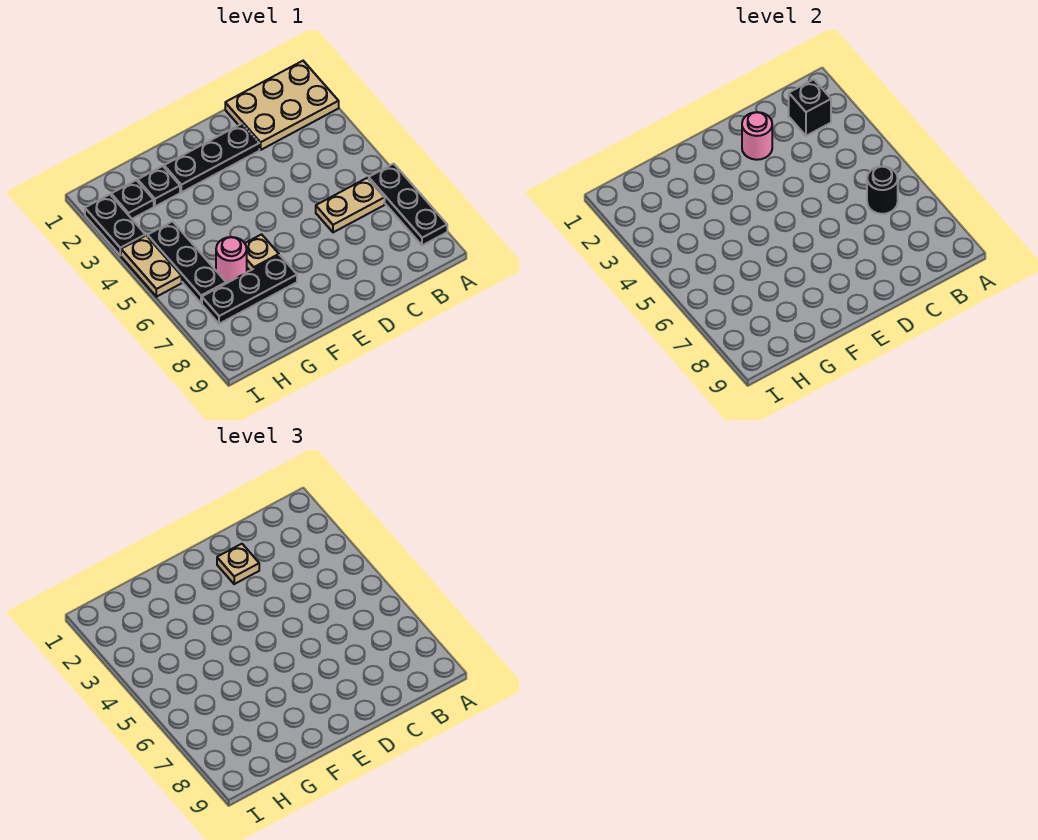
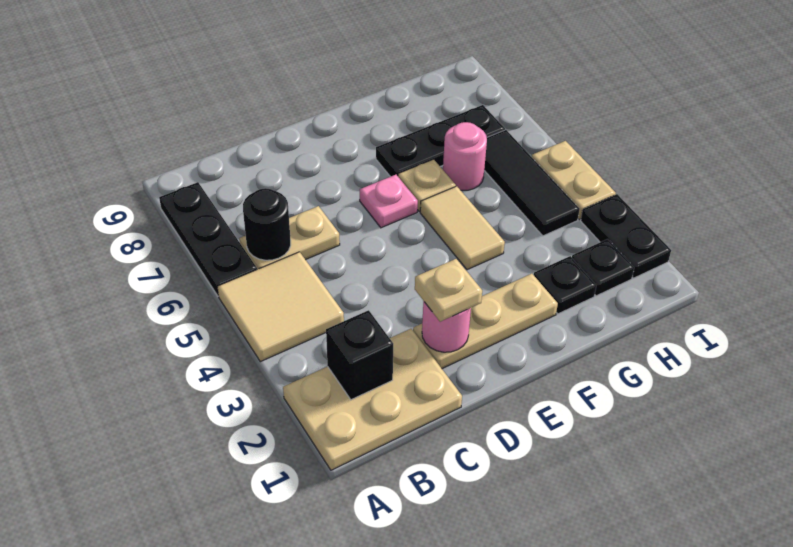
none -> tan tile A4:B5 level 1
black plate D2:F2 level 1 -> tan plate D2:F2 level 1
none -> pink plate E6 level 1
none -> tan tile F4:F5 level 1
black plate H4:H6 level 1 -> black tile H4:H6 level 1

